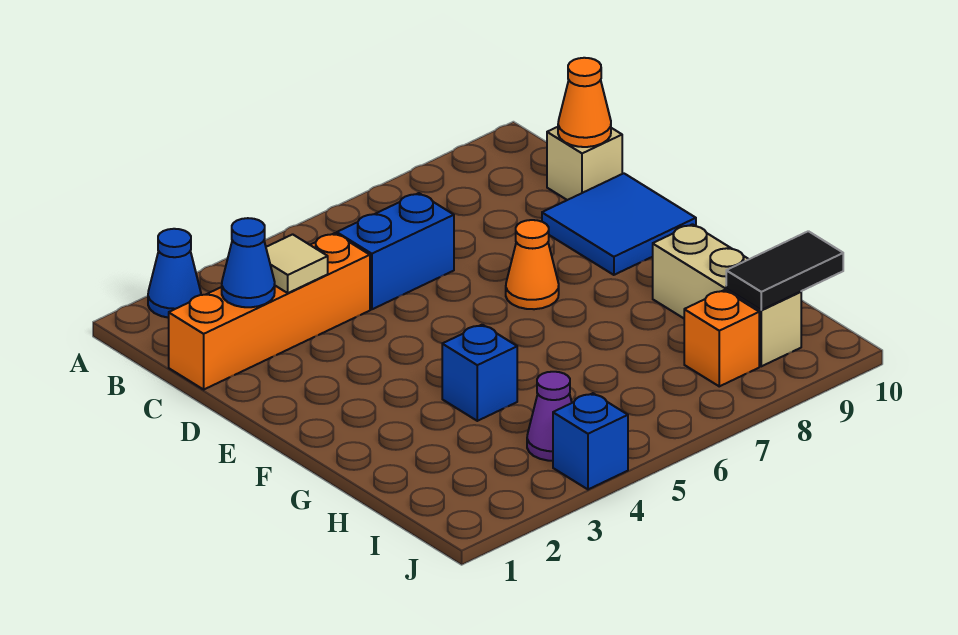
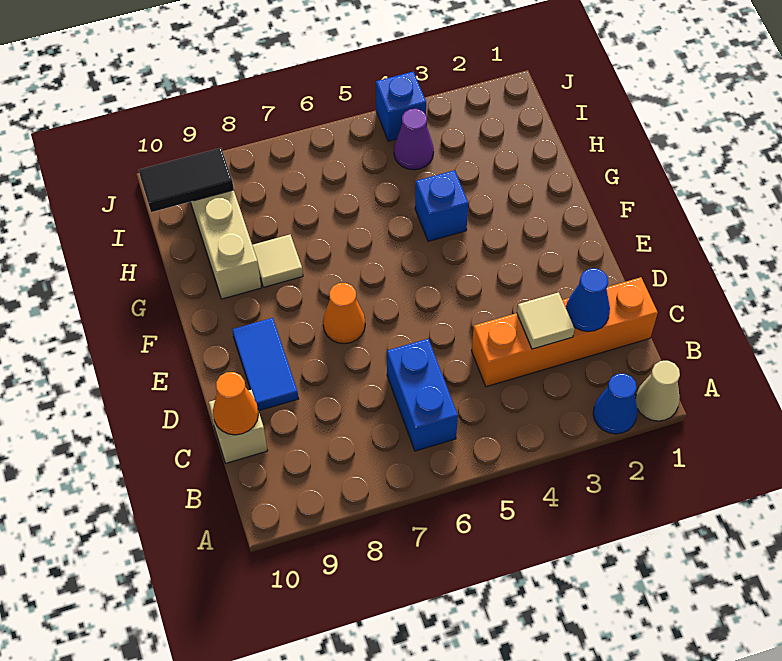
none -> tan cone A1 level 1
blue brick C5:C6 level 1 -> blue brick B6:C6 level 1
blue tile D9:E10 level 1 -> blue tile D9:E9 level 1
none -> tan tile G8 level 1
orange brick I8 level 1 -> none

